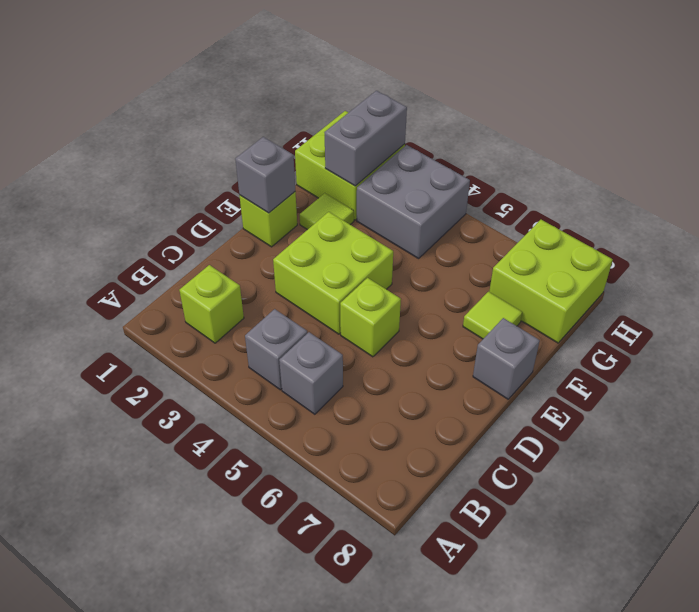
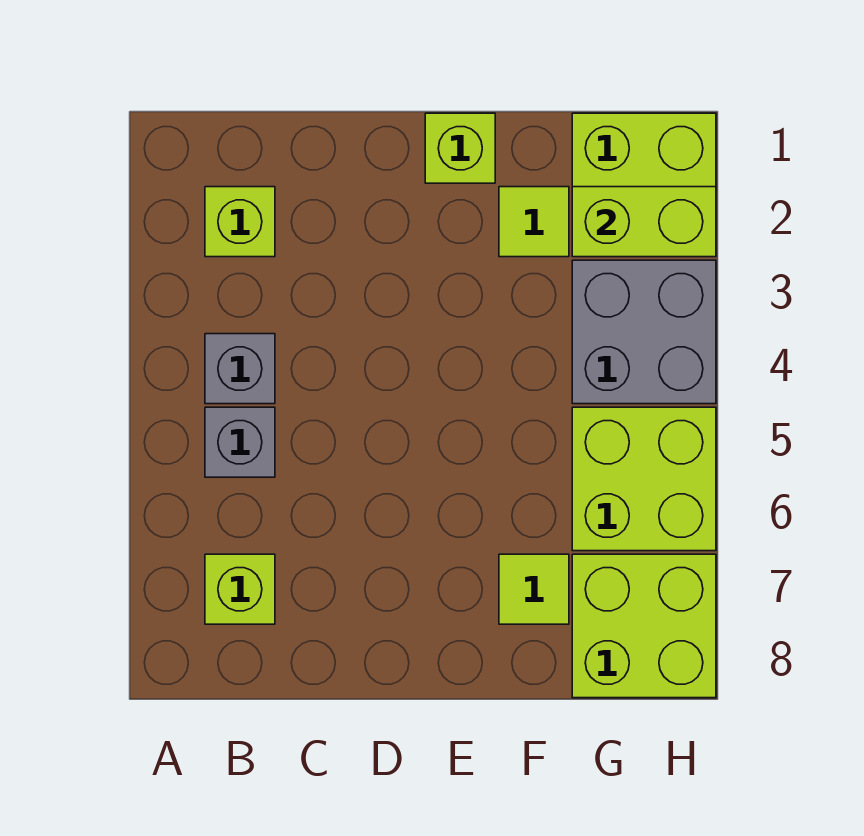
lime brick D3:E4 level 1 -> lime brick G5:H6 level 1
lime brick D5 level 1 -> lime brick B7 level 1
grey brick E1 level 2 -> none
grey brick E8 level 1 -> none
grey brick G2:H2 level 2 -> lime brick G2:H2 level 2

